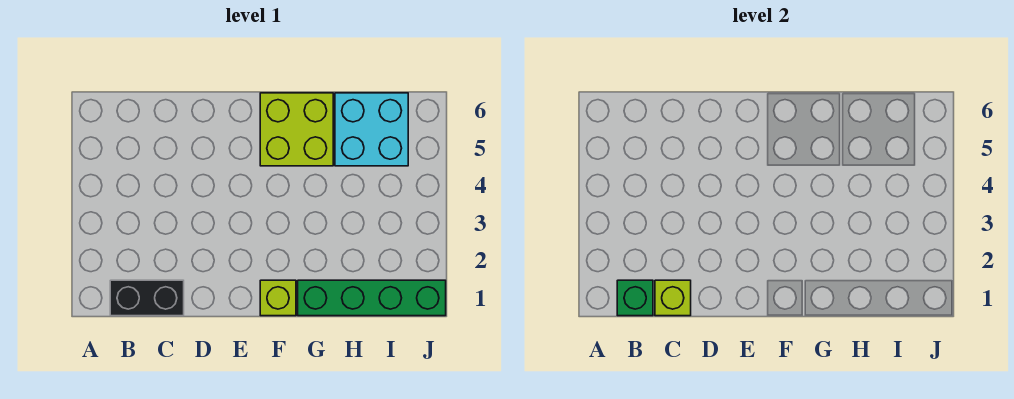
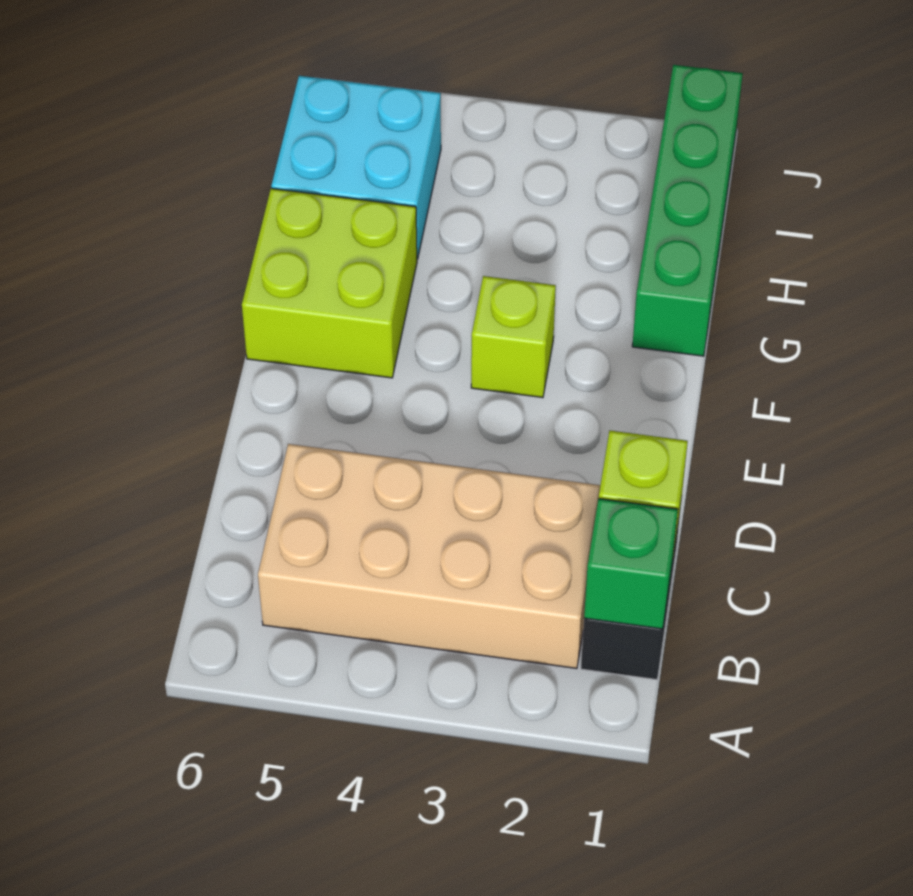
none -> tan brick B2:C5 level 1
lime brick F1 level 1 -> lime brick F3 level 1

